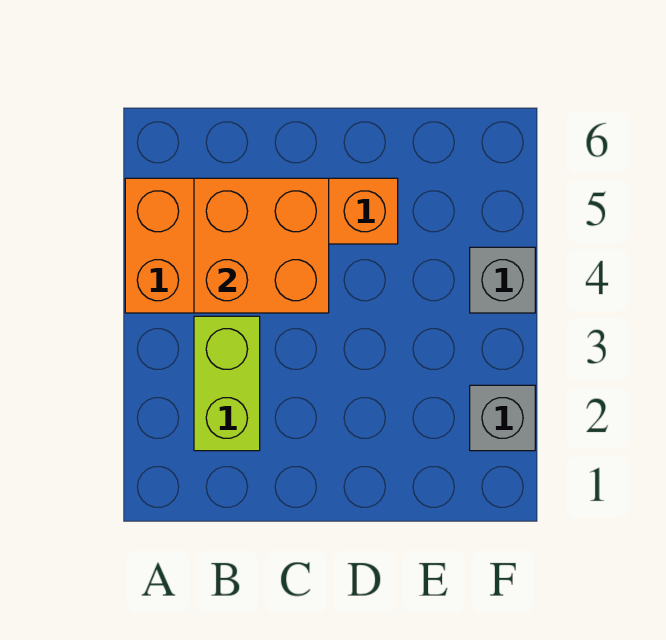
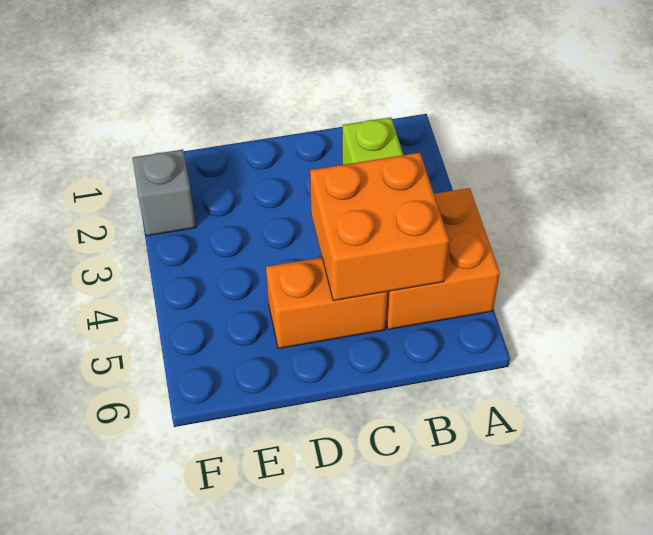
grey brick F4 level 1 -> none

